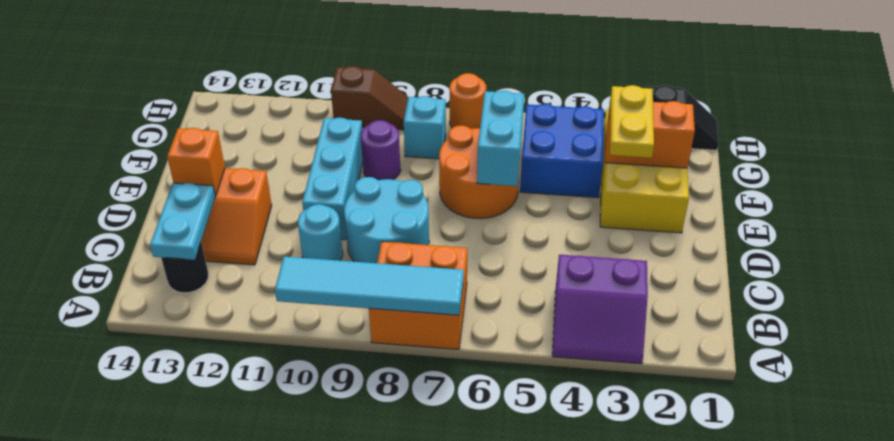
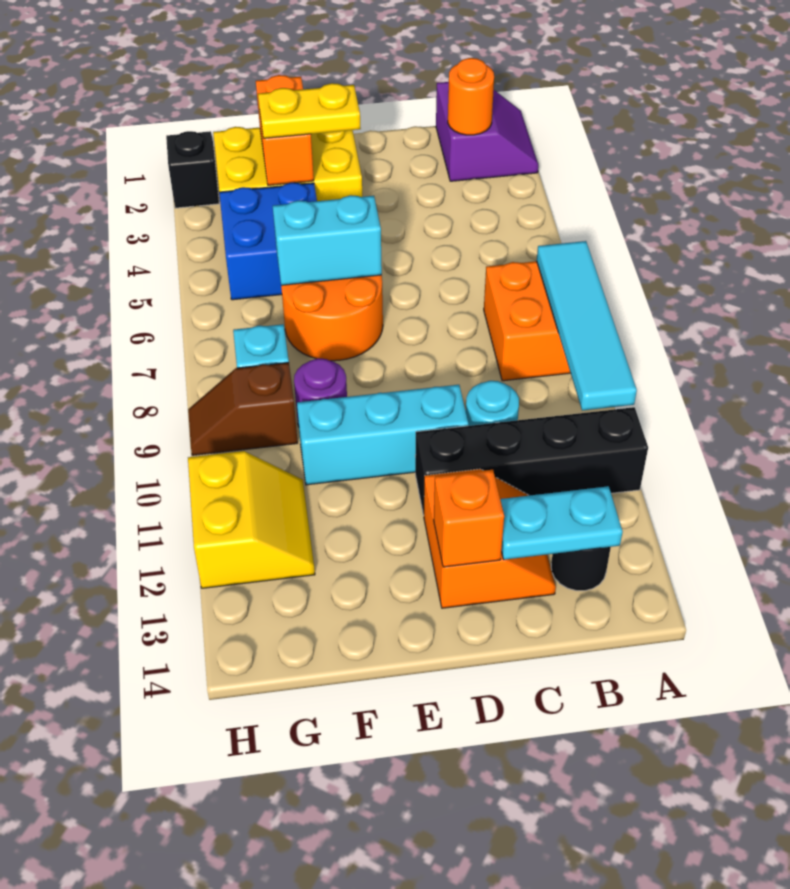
purple slope A3:B4 level 1 top B -> purple slope A1:B2 level 1 top B
none -> black brick A11:D11 level 1
cyan round brick C8:D9 level 1 -> none
none -> yellow slope G11:H12 level 1 top H
orange round brick H7 level 1 -> orange round brick B2 level 2
brown slope H9:H10 level 1 top 10 -> brown slope G9:H9 level 1 top G

